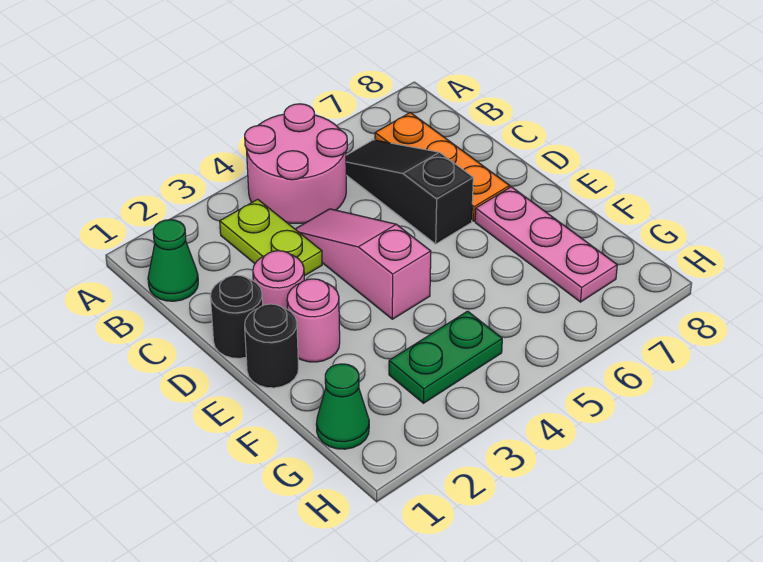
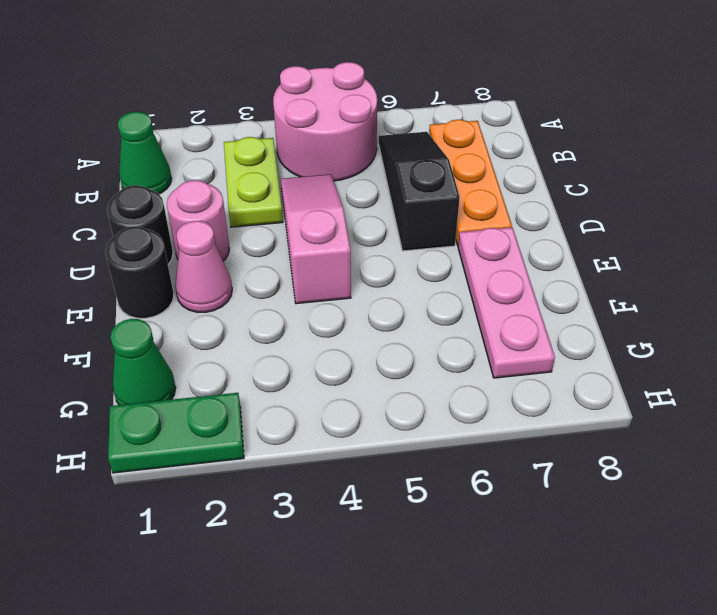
pink round brick E2 level 1 -> pink cone E2 level 1
green plate G3:G4 level 1 -> green plate H1:H2 level 1

